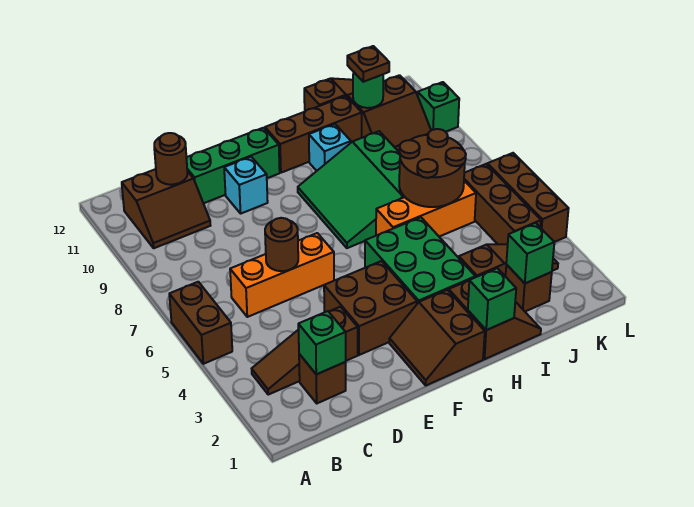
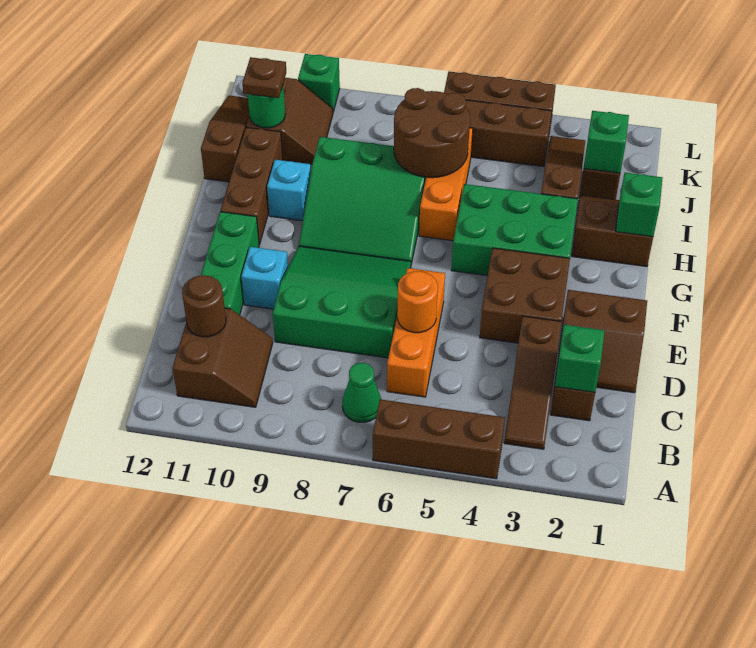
brown brick A5:A6 level 1 -> brown brick A4:A6 level 1
none -> green cone B7 level 1
brown round brick D6 level 2 -> orange round brick D6 level 2
none -> green slope D7:F9 level 1 top D
brown slope F1:G2 level 1 top G -> brown slope D1:E2 level 1 top E

